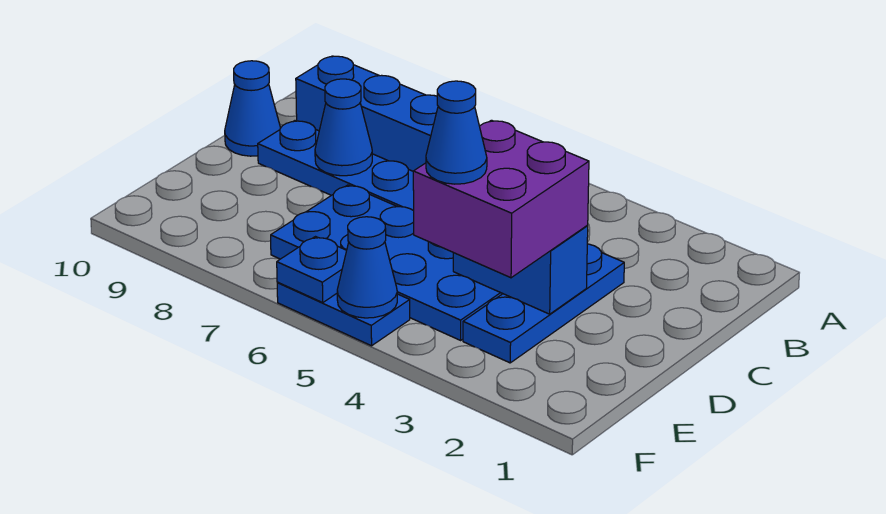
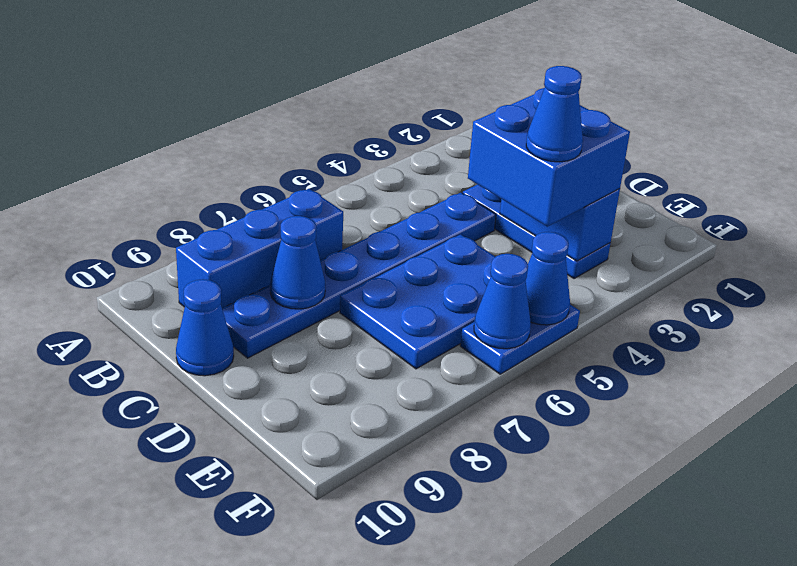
blue brick D3:D4 level 2 -> blue brick D3:E3 level 2
purple brick D3:E4 level 3 -> blue brick D3:E4 level 3
blue plate D4:E7 level 1 -> blue plate D5:E7 level 1
blue plate F6 level 2 -> blue cone F6 level 2

